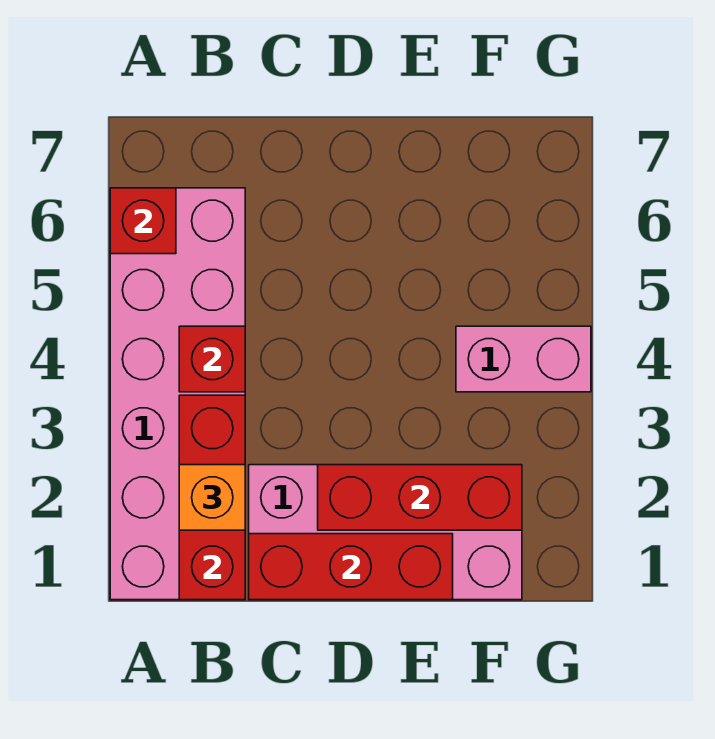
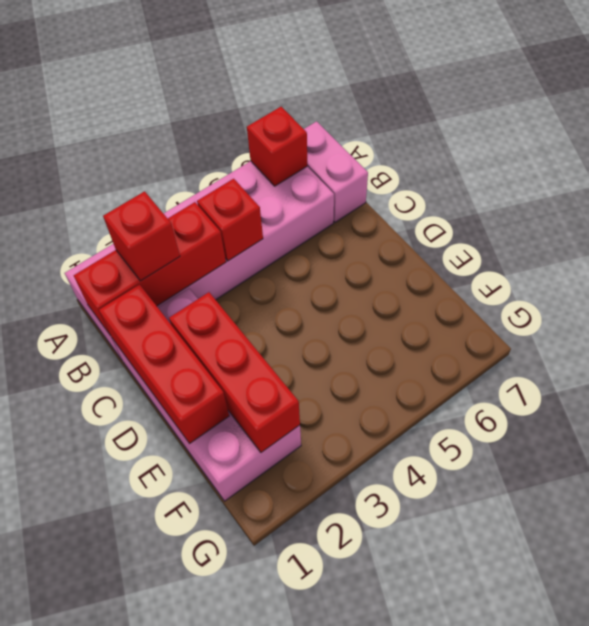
orange brick B2 level 3 -> red brick B2 level 3
pink brick F4:G4 level 1 -> pink brick A7:B7 level 1

